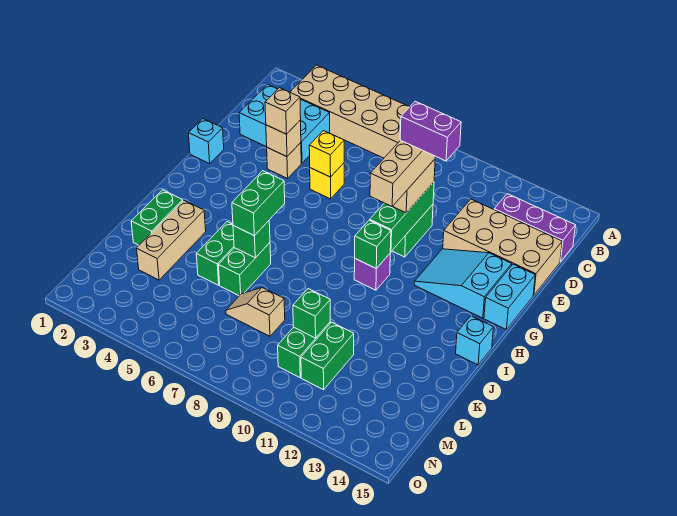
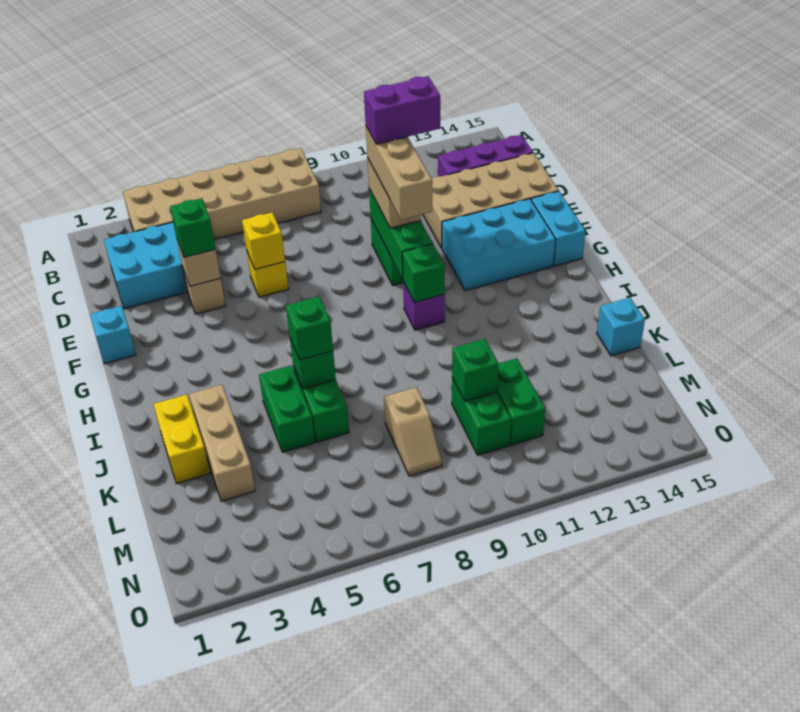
tan brick E4 level 3 -> green brick E4 level 3
cyan slope F12:G14 level 1 top 14 -> cyan brick F12:G14 level 1
green brick I6:J6 level 3 -> green brick J6 level 3
cyan brick I15 level 1 -> cyan brick K15 level 1
green brick J2:K2 level 1 -> yellow brick J2:K2 level 1
tan slope L7:L8 level 1 top 8 -> tan slope L8:M8 level 1 top L

